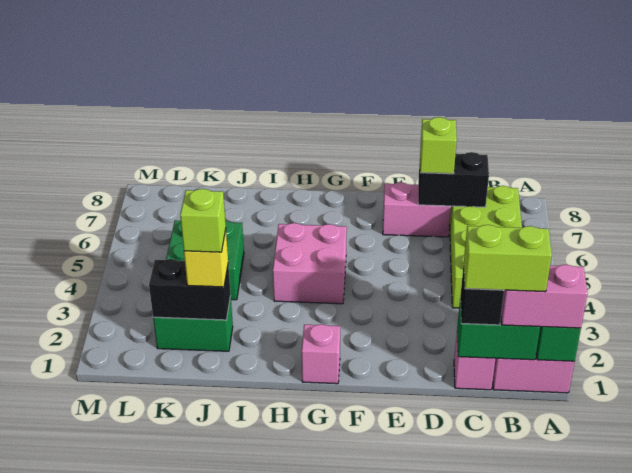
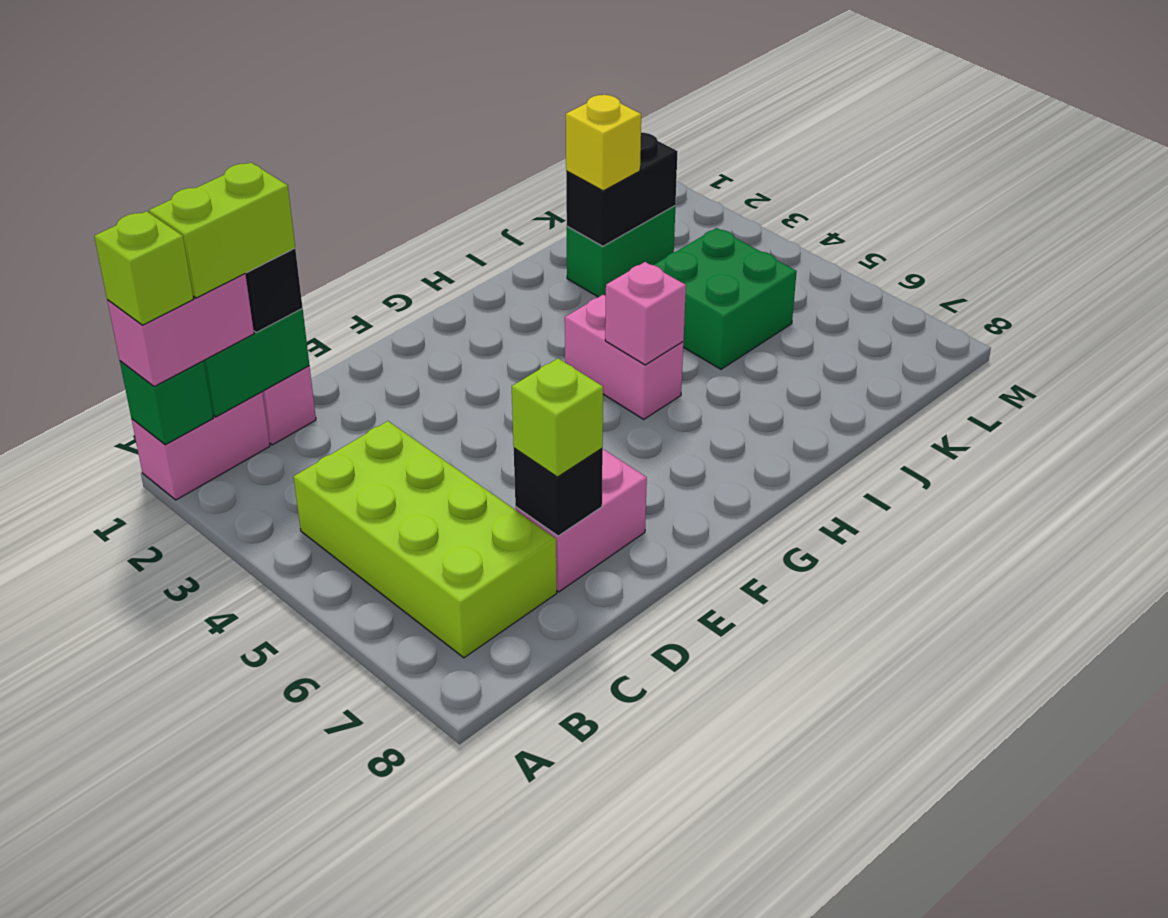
black brick C7:D7 level 2 -> black brick D7 level 2
pink brick G1 level 1 -> pink brick H5 level 2
pink brick G4:H5 level 1 -> pink brick H4:H5 level 1
lime brick J2 level 4 -> lime brick A1 level 4

